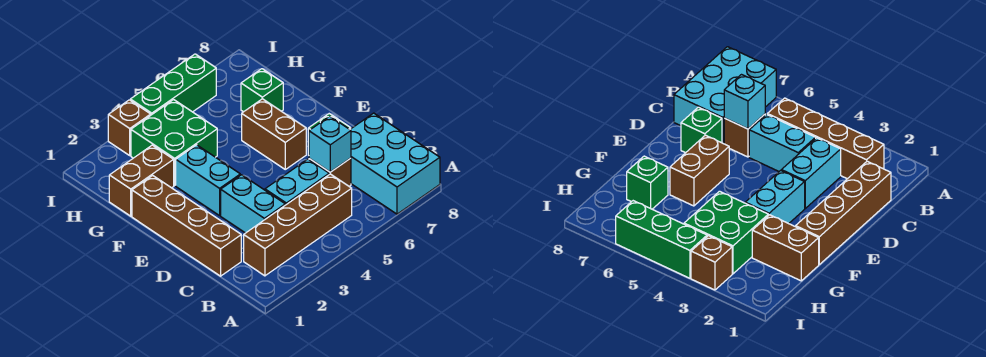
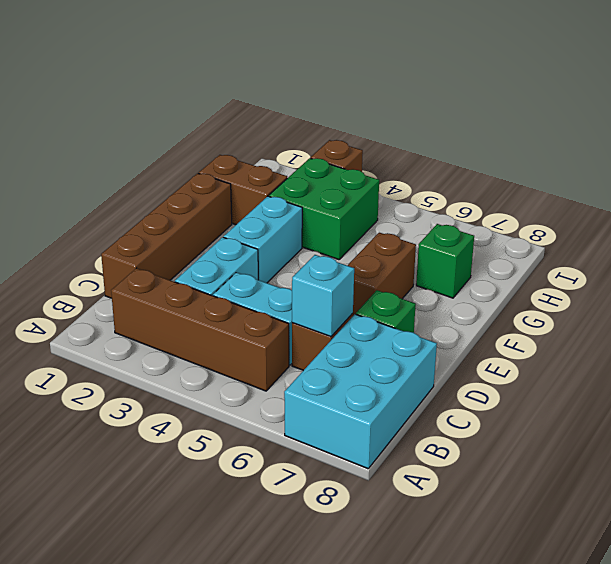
green brick I4:I6 level 1 -> none

